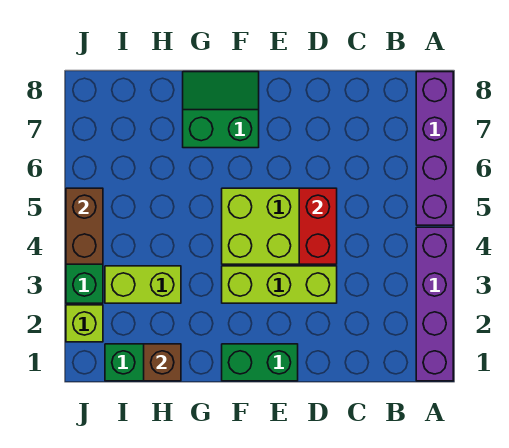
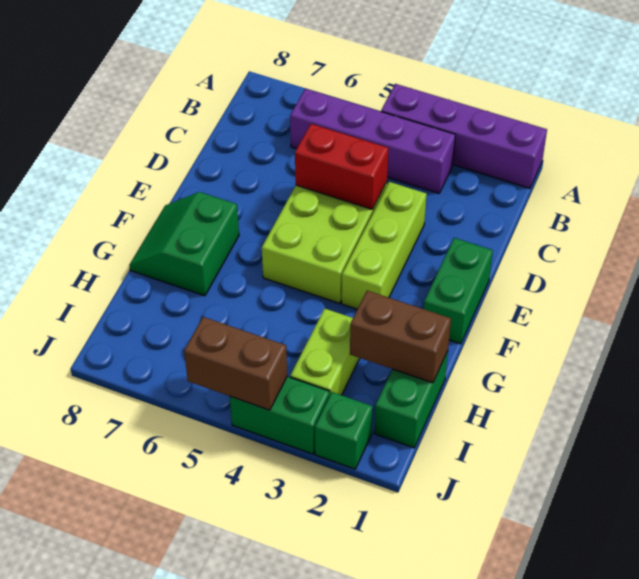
purple brick A5:A8 level 1 -> purple brick B3:B6 level 1
brown brick H1 level 2 -> brown brick H1:H2 level 2
lime brick J2 level 1 -> green brick J2 level 1

